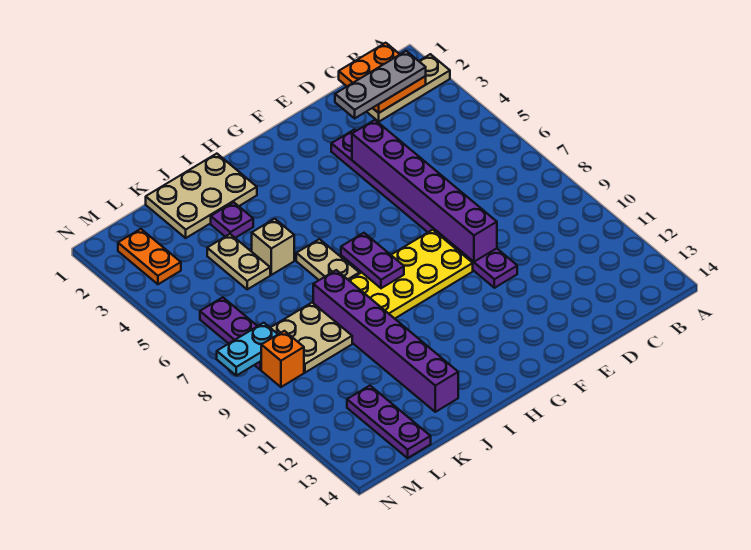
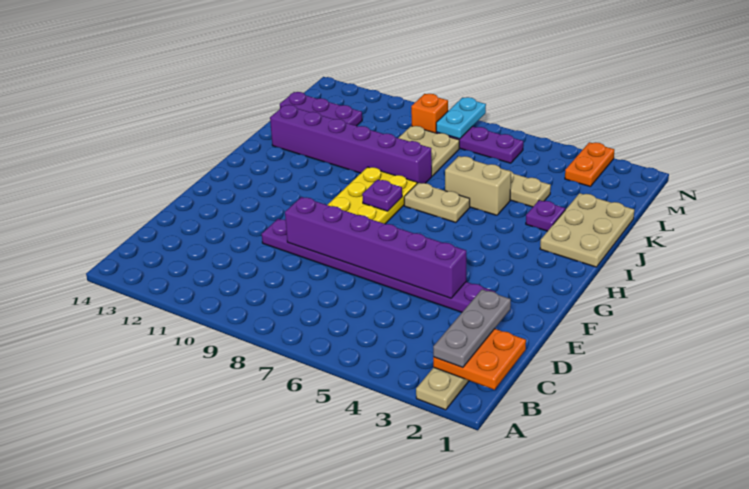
purple plate H7:H8 level 2 -> purple plate H8 level 2
tan brick J5 level 1 -> tan brick J5:J6 level 1
orange plate M2:M3 level 1 -> orange plate M3:N3 level 1

